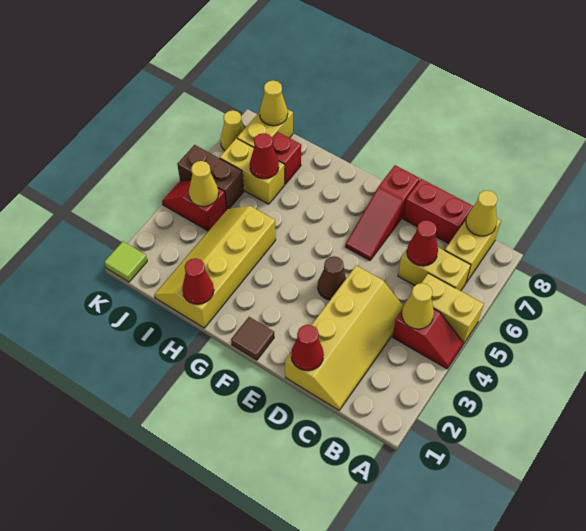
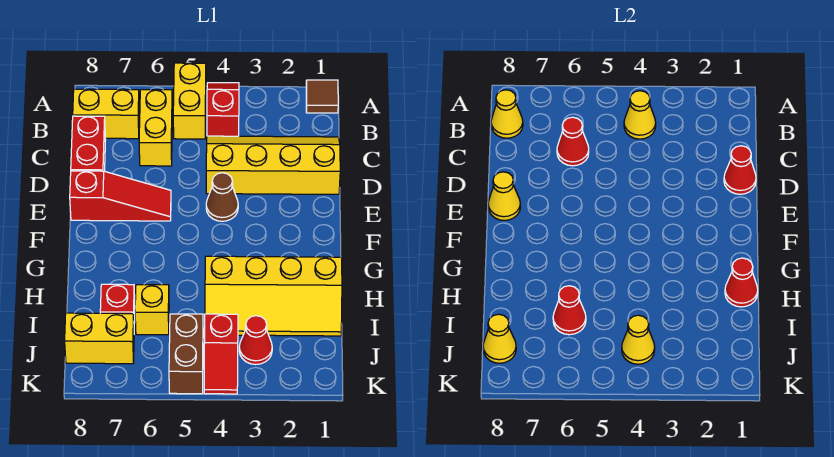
brown tile F1 level 1 -> brown tile A1 level 1
yellow brick I6:J6 level 1 -> yellow brick I6 level 1
none -> red cone J3 level 1
lime tile K1 level 1 -> none
yellow cone K7 level 1 -> yellow cone E8 level 2

